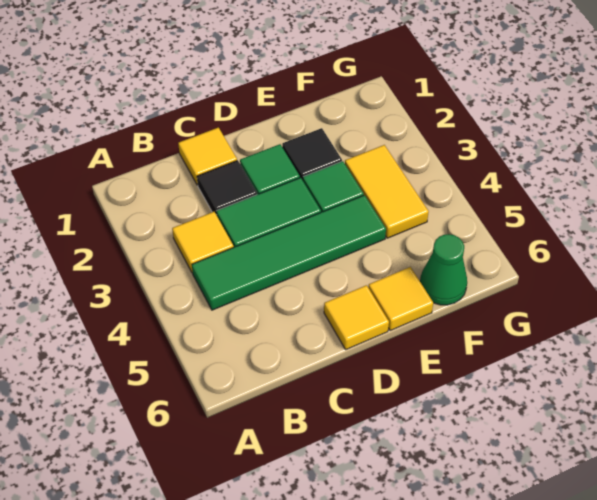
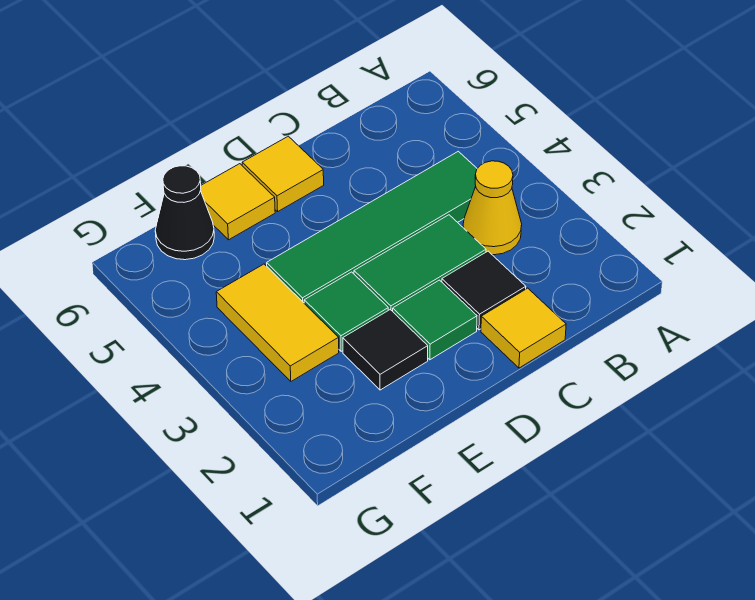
yellow tile B3 level 1 -> yellow cone B3 level 1
green cone F6 level 1 -> black cone F6 level 1

